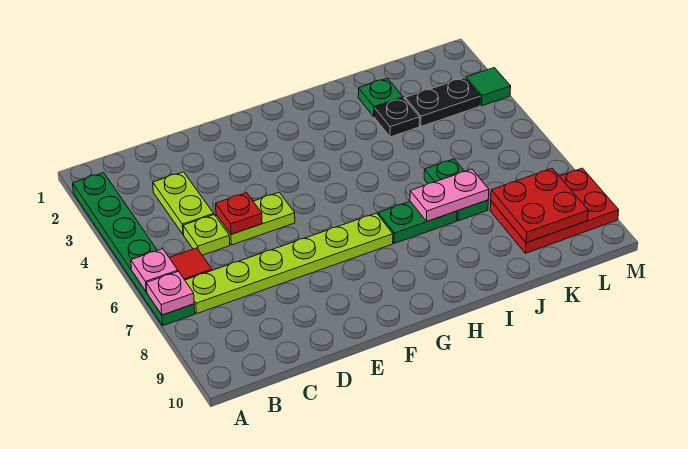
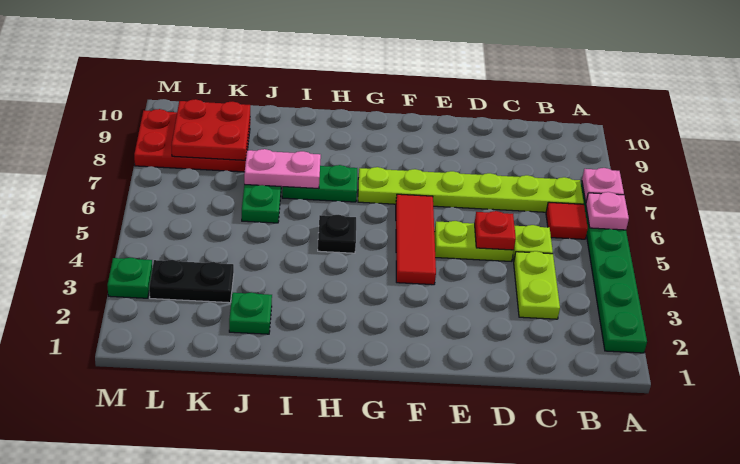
none -> red tile F4:F6 level 1
black plate J3 level 1 -> black plate H5 level 1
green tile M3 level 1 -> green plate M3 level 1

